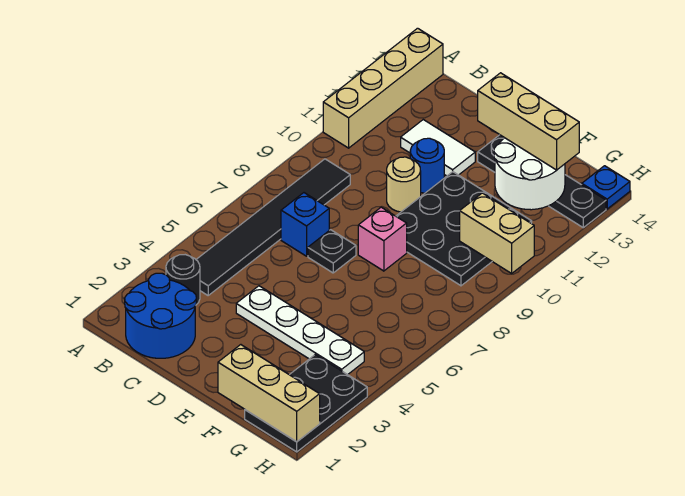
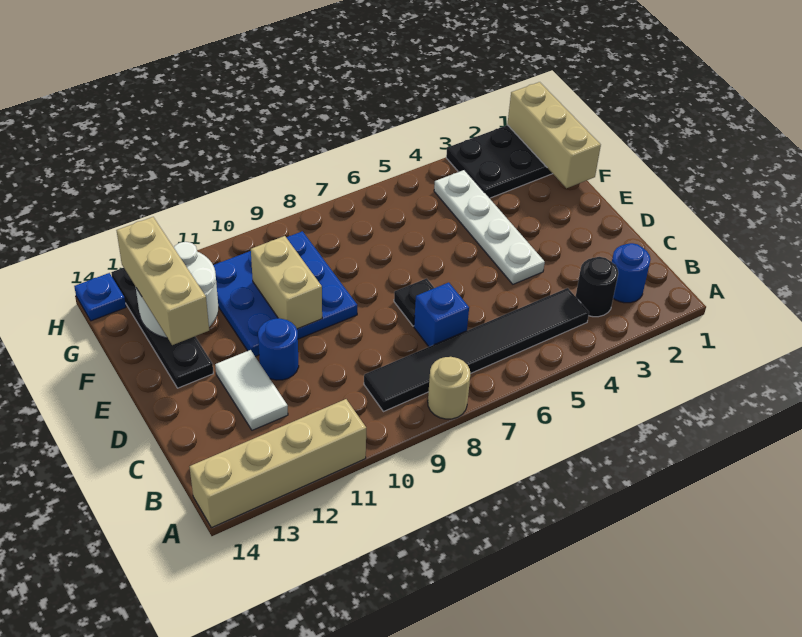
blue round brick B1:C2 level 1 -> blue round brick B2 level 1
tan round brick D10 level 1 -> tan round brick A8 level 1
pink brick E8 level 1 -> none
black plate E9:G11 level 1 -> blue plate E9:G11 level 1
tan brick G10:H10 level 2 -> tan brick E10:F10 level 2

